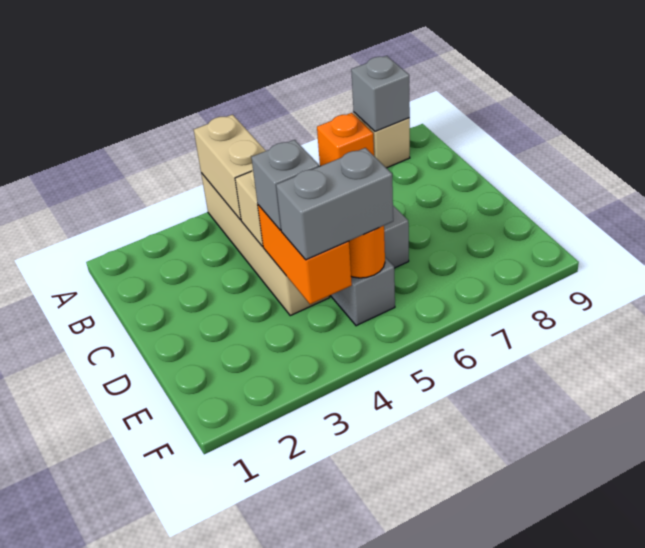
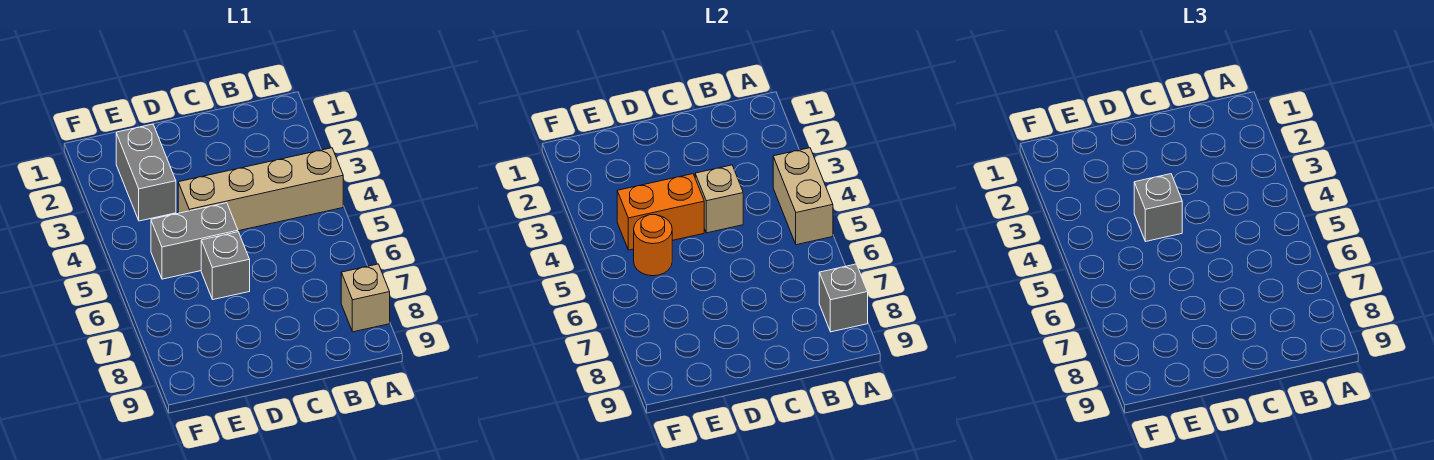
tan brick A4:B4 level 2 -> tan brick A4:A5 level 2
orange brick A7 level 1 -> none
grey brick E4:E5 level 3 -> grey brick E2:E3 level 1

